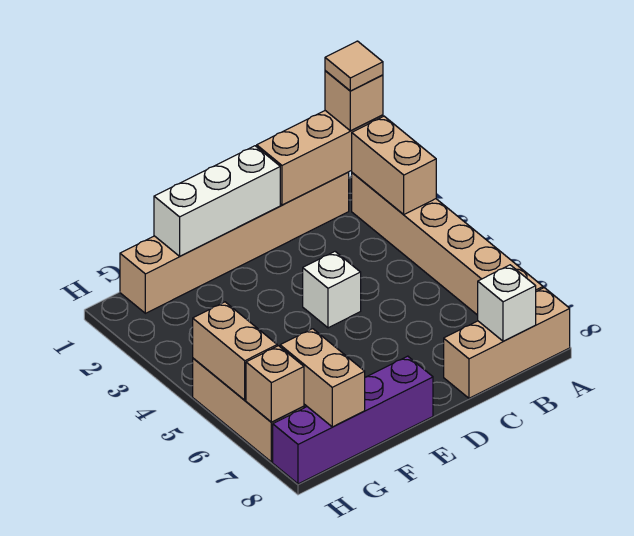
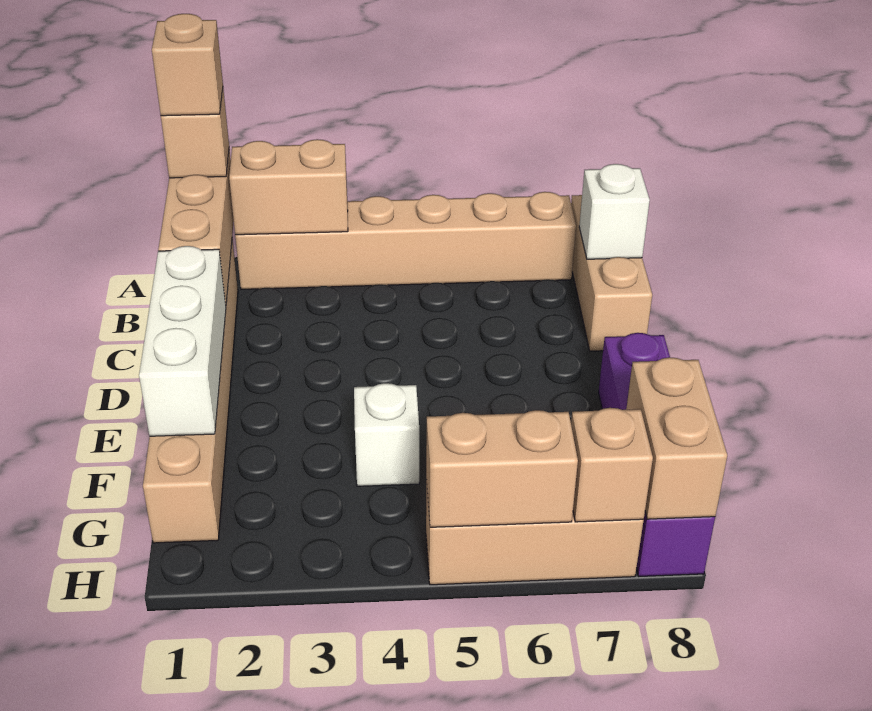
tan tile A1 level 4 -> tan brick A1 level 4
white brick D4 level 1 -> white brick F4 level 1
tan brick G7:G8 level 2 -> tan brick G8:H8 level 2

